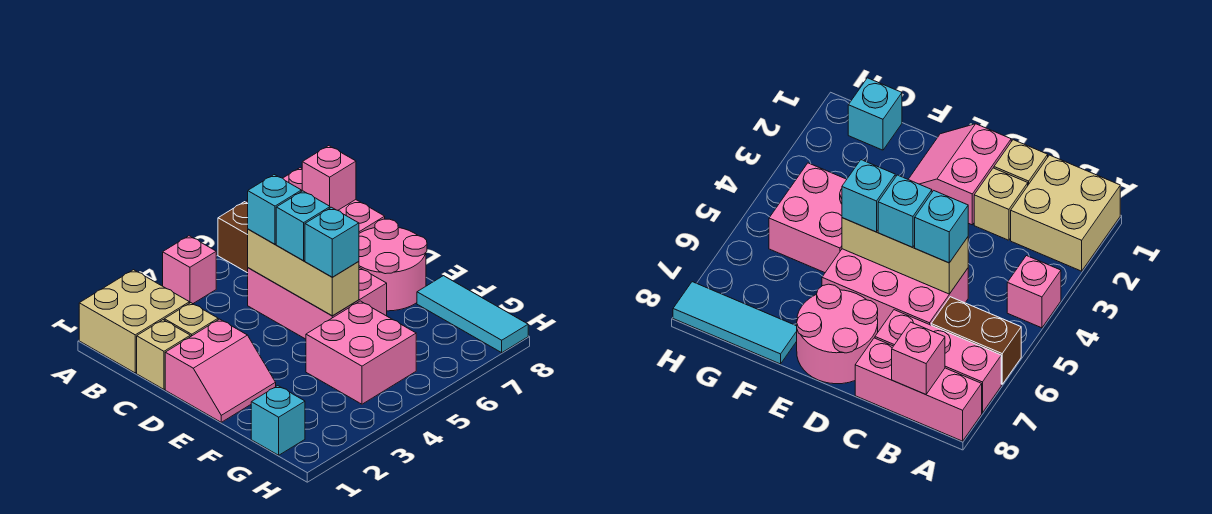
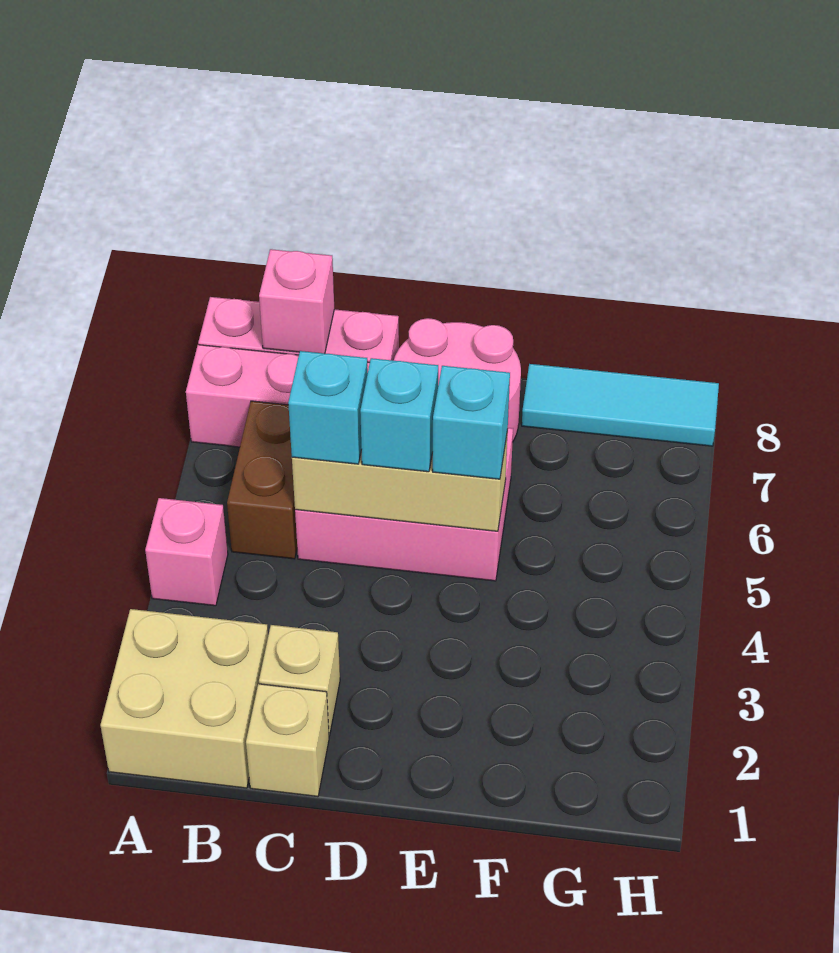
brown brick A6:B6 level 1 -> brown brick B5:B6 level 1
pink slope D1:E2 level 1 top D -> none
pink brick F4:G5 level 1 -> none
cyan brick G1 level 1 -> none

